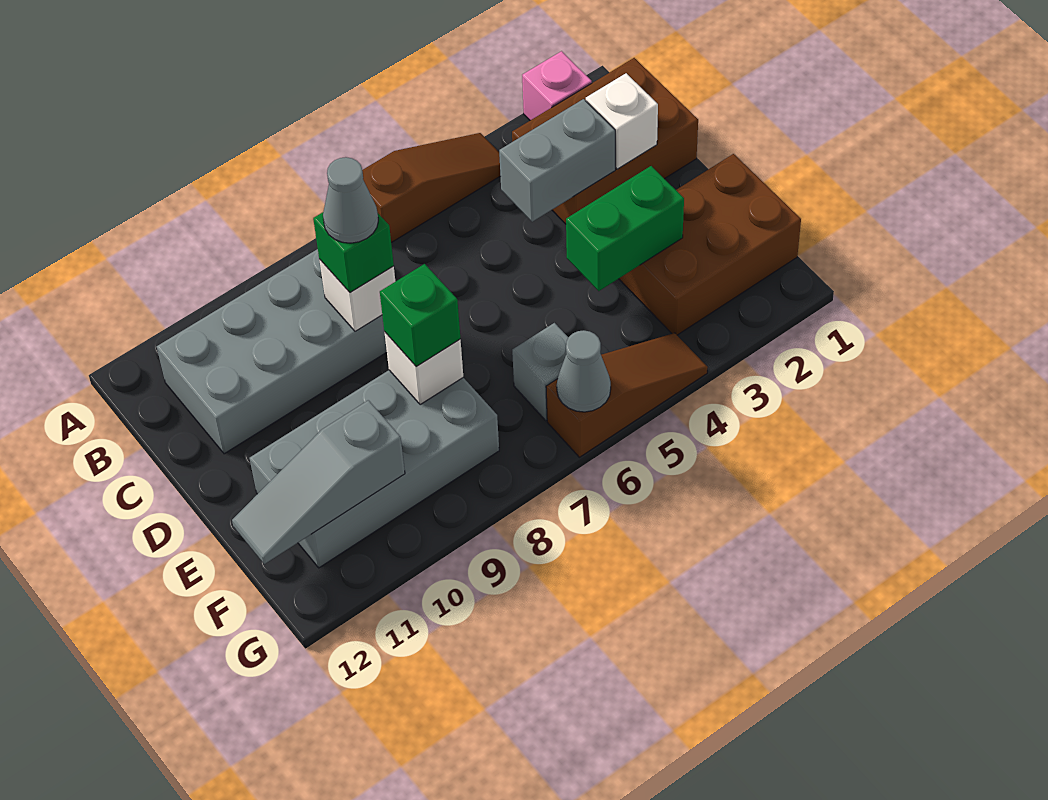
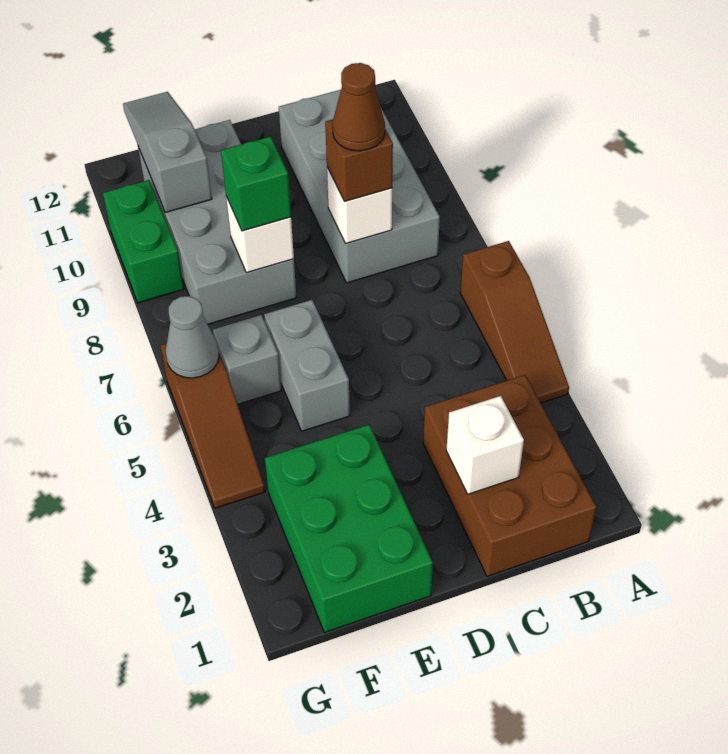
pink brick A2 level 1 -> none
grey brick C3:C4 level 2 -> grey brick E5:E6 level 1
green brick C8 level 3 -> brown brick C8 level 3
grey cone C8 level 4 -> brown cone C8 level 4
brown brick E1:F3 level 1 -> green brick E1:F3 level 1
green brick E3:E4 level 2 -> green brick G9:G10 level 1

